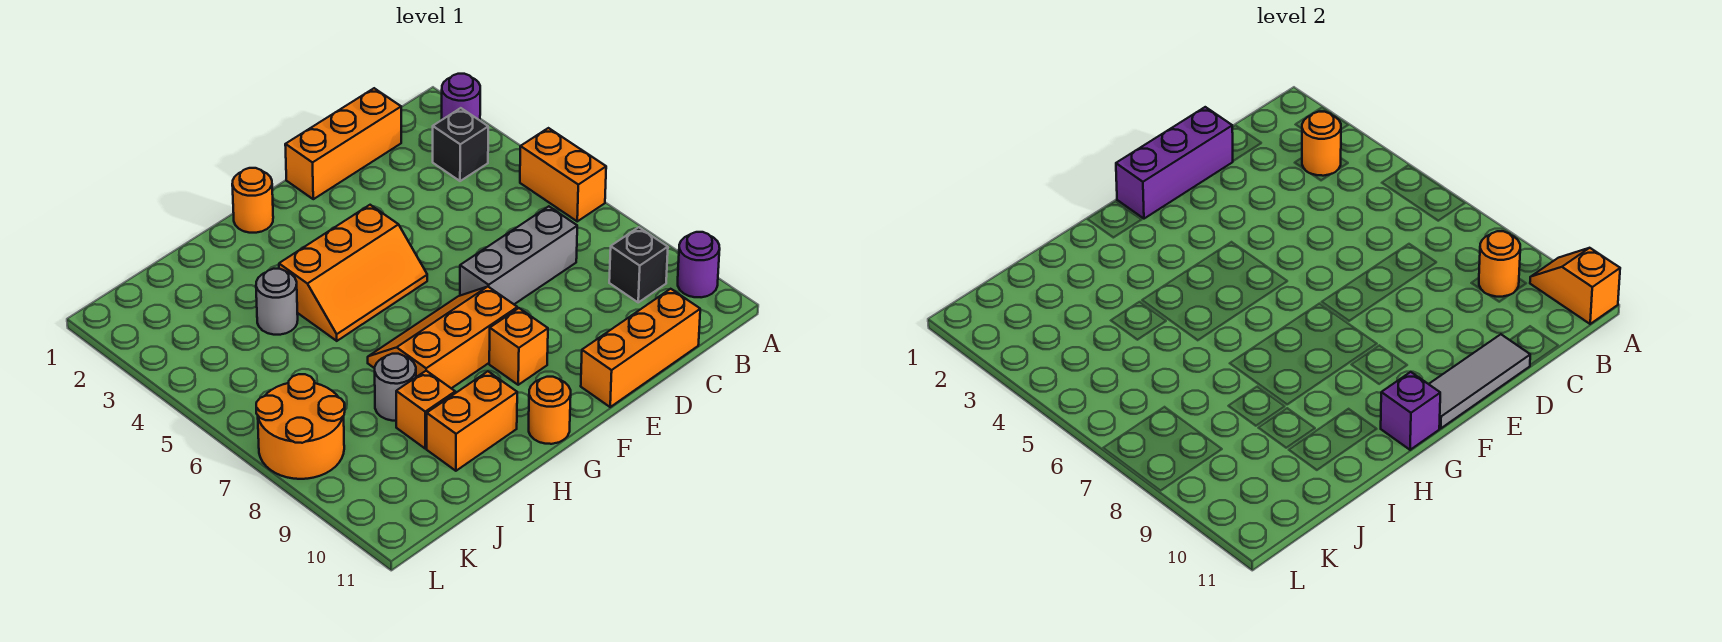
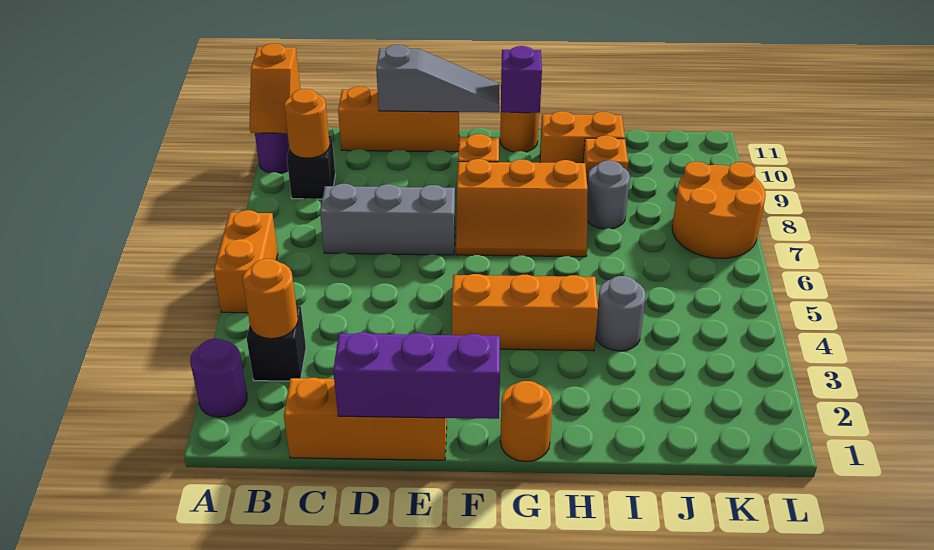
grey tile D11:F11 level 2 -> grey slope D11:F11 level 2 top D

